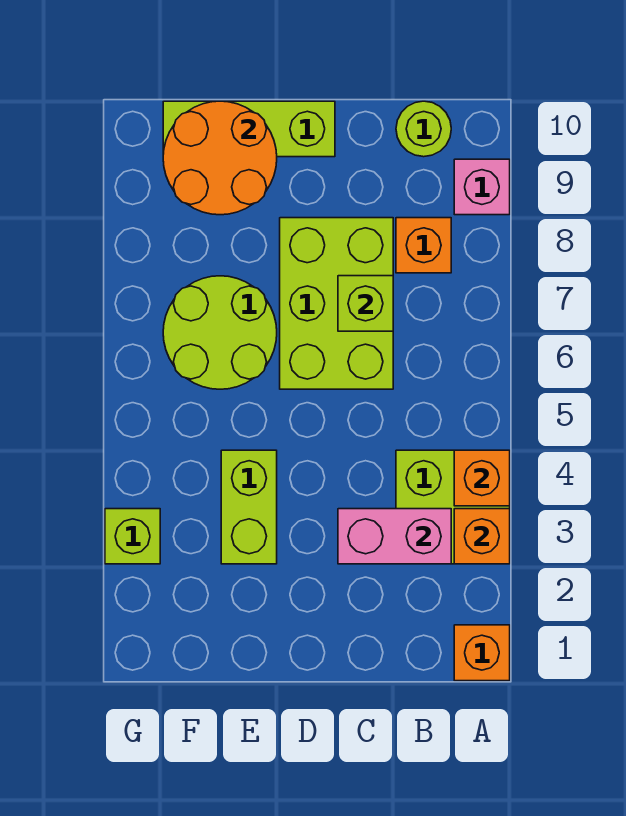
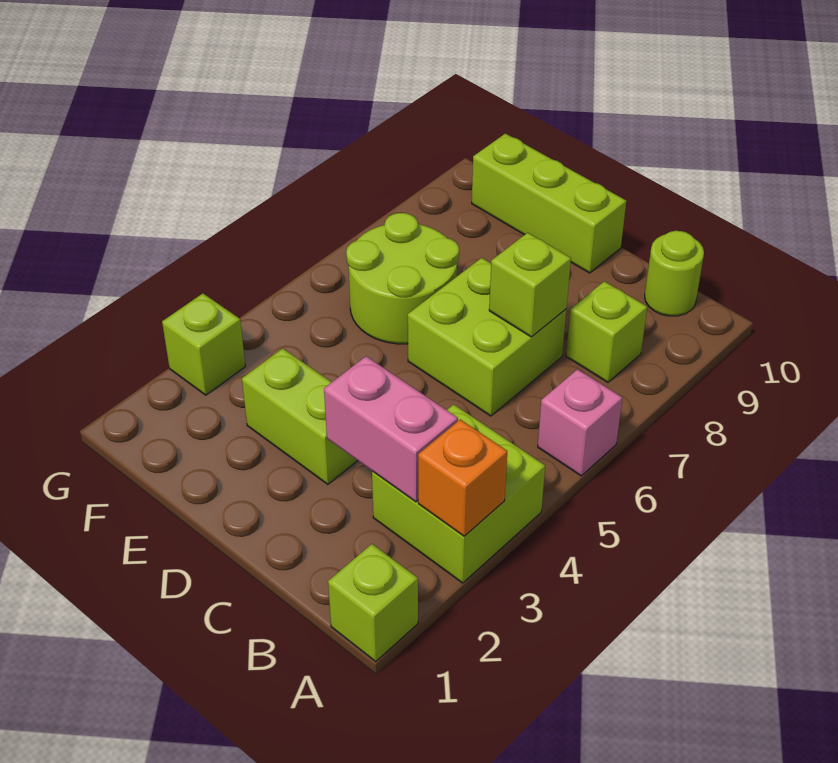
orange brick A1 level 1 -> lime brick A1 level 1
orange brick A4 level 2 -> none
pink brick A9 level 1 -> pink brick A6 level 1
orange brick B8 level 1 -> lime brick B8 level 1
lime brick C6:D8 level 1 -> lime brick C6:D7 level 1
lime brick E3:E4 level 1 -> lime brick D3:E3 level 1
orange round brick E9:F10 level 2 -> none

